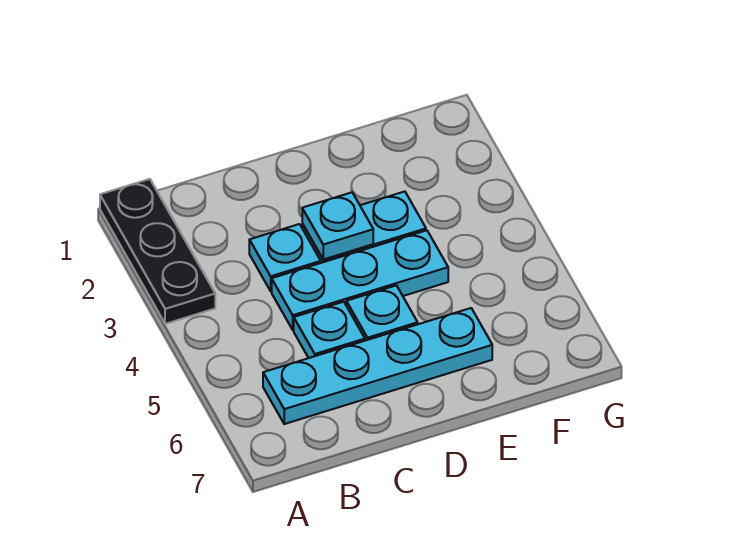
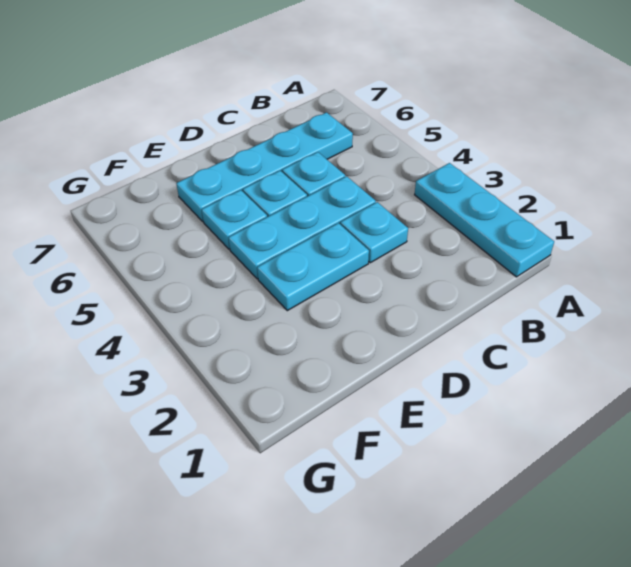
black plate A1:A3 level 1 -> cyan plate A1:A3 level 1
cyan plate D3 level 2 -> cyan plate E5 level 1

